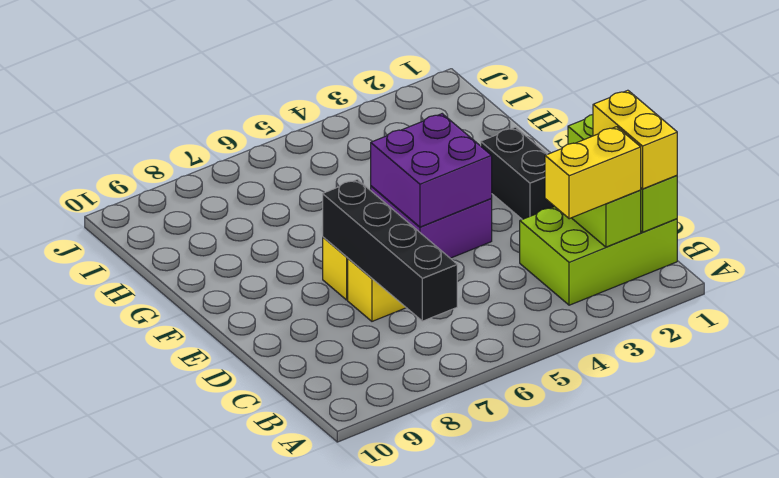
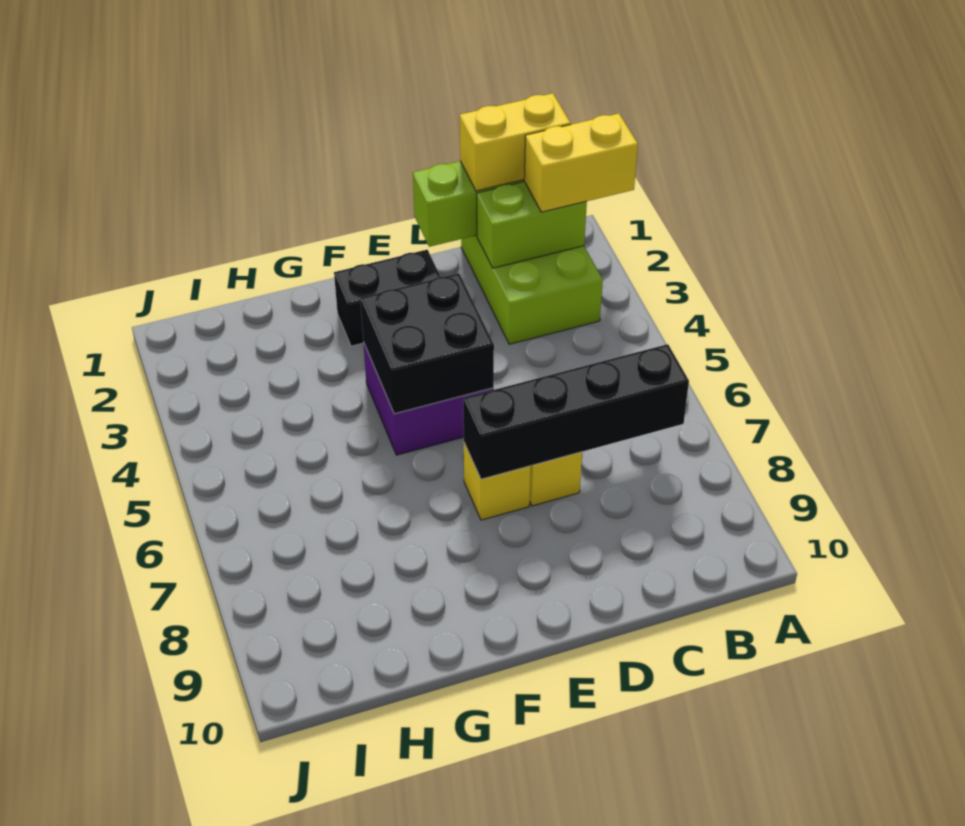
yellow brick B2:B3 level 3 -> yellow brick A2:B2 level 3
purple brick E4:F5 level 2 -> black brick E4:F5 level 2

